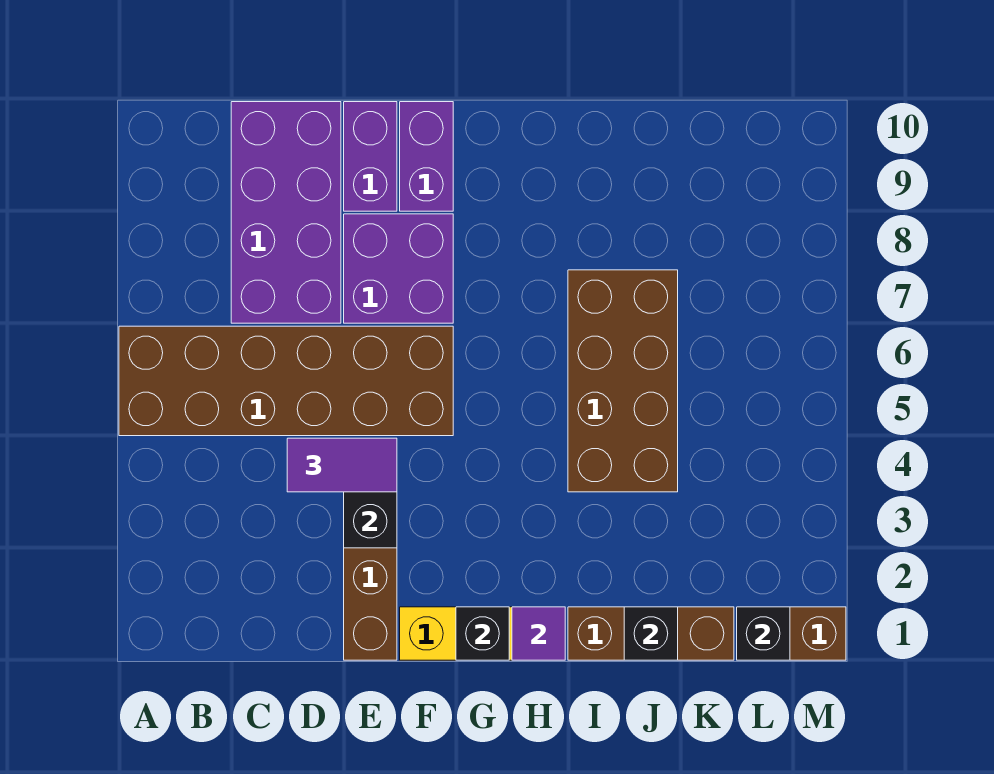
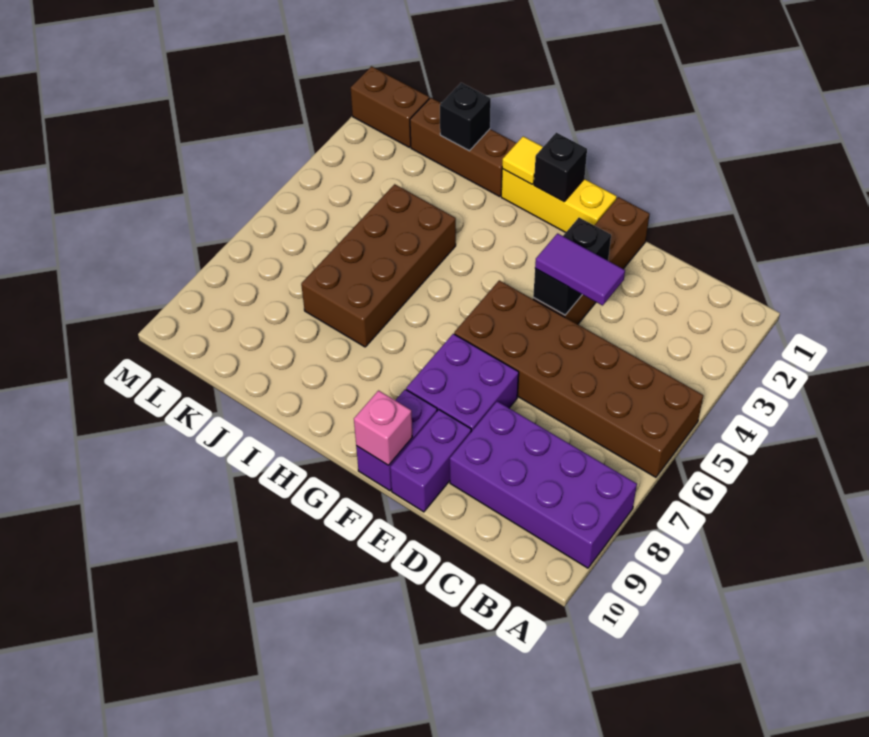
purple brick C7:D10 level 1 -> purple brick A8:D9 level 1
none -> pink brick F10 level 2
purple tile H1 level 2 -> yellow tile H1 level 2
black brick L1 level 2 -> none

